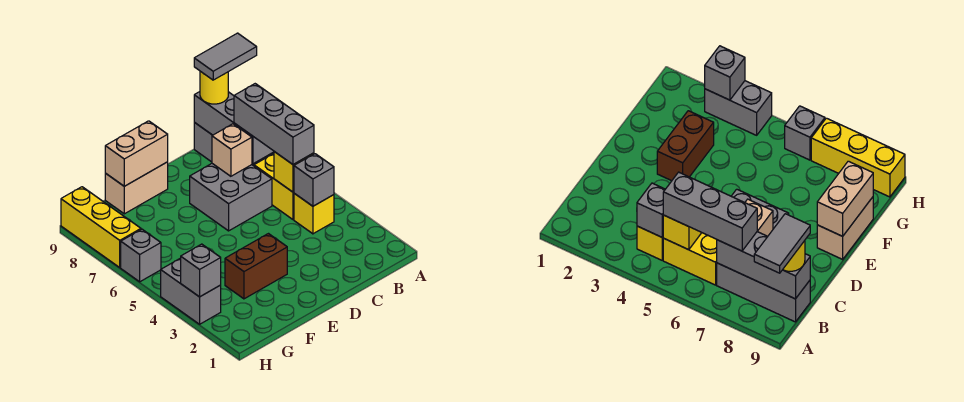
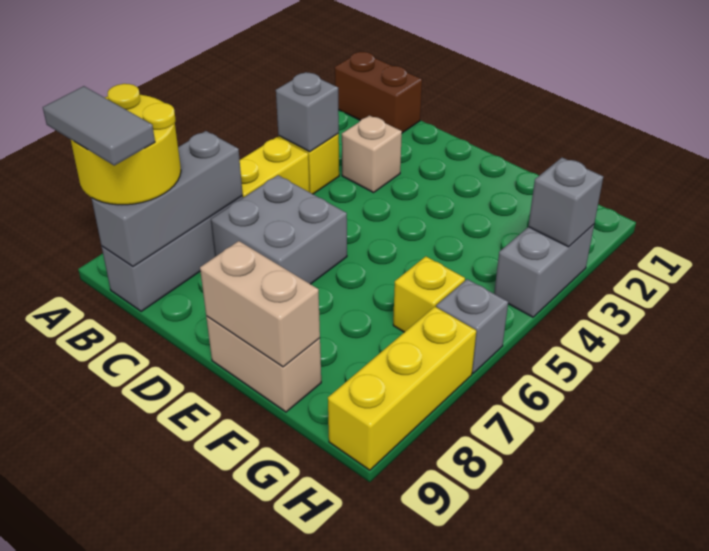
yellow brick B5 level 2 -> yellow brick G6 level 1
grey brick B5:B7 level 3 -> none
yellow round brick B9 level 3 -> yellow round brick A8:B9 level 3
tan brick C7 level 2 -> tan brick C3 level 1
brown brick E3:F3 level 1 -> brown brick A1:B1 level 1

